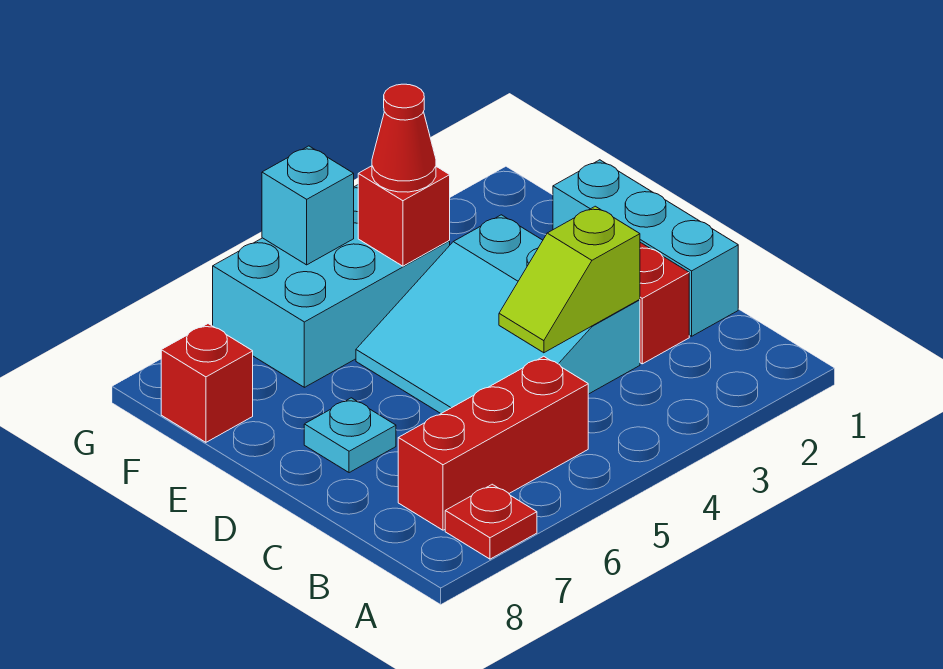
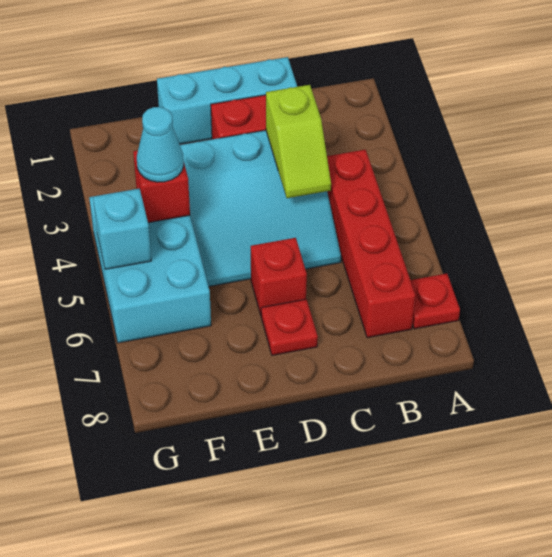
red brick B5:B7 level 1 -> red brick B4:B7 level 1
cyan plate D7 level 1 -> red plate D7 level 1
red cone F4 level 3 -> cyan cone F4 level 3
red brick F8 level 1 -> red brick D6 level 1

